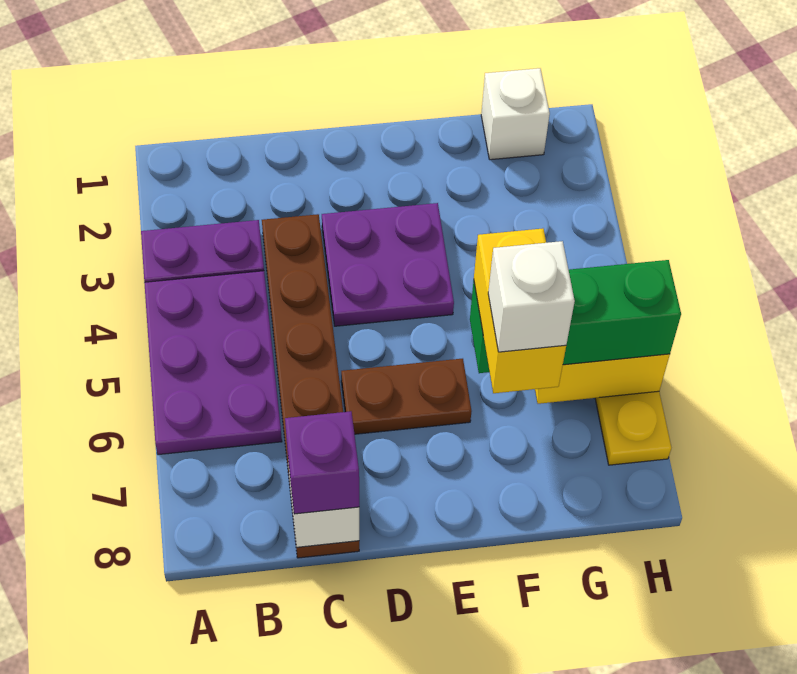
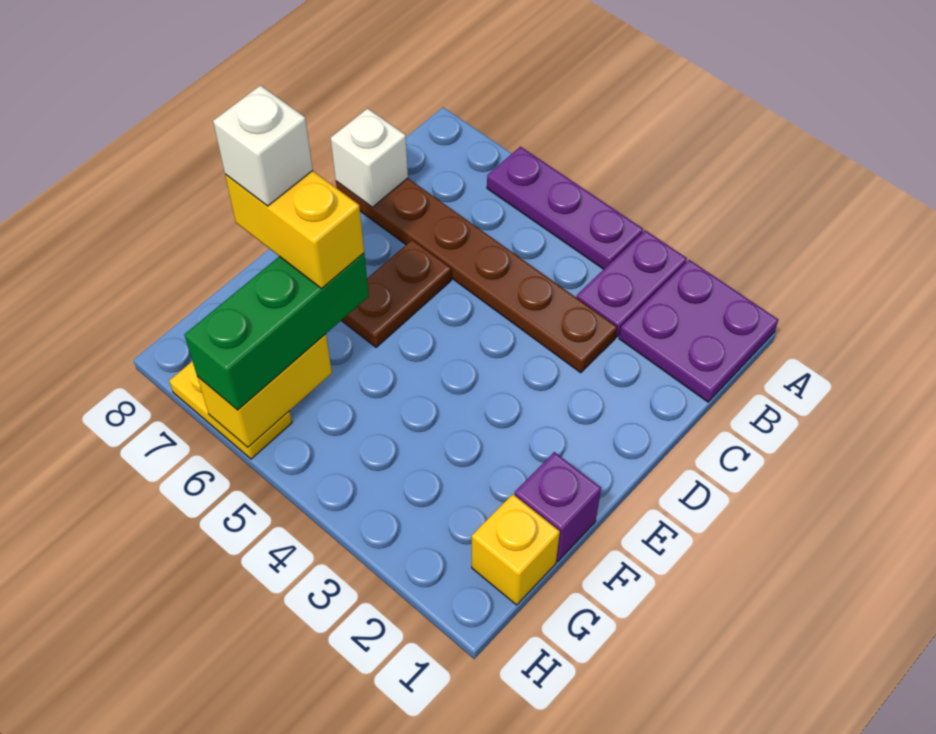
purple plate A4:B6 level 1 -> purple plate A4:A6 level 1
purple brick C8 level 3 -> purple brick F1 level 1
purple plate D3:E4 level 1 -> purple plate A1:B2 level 1
white brick G1 level 1 -> yellow brick G1 level 1

